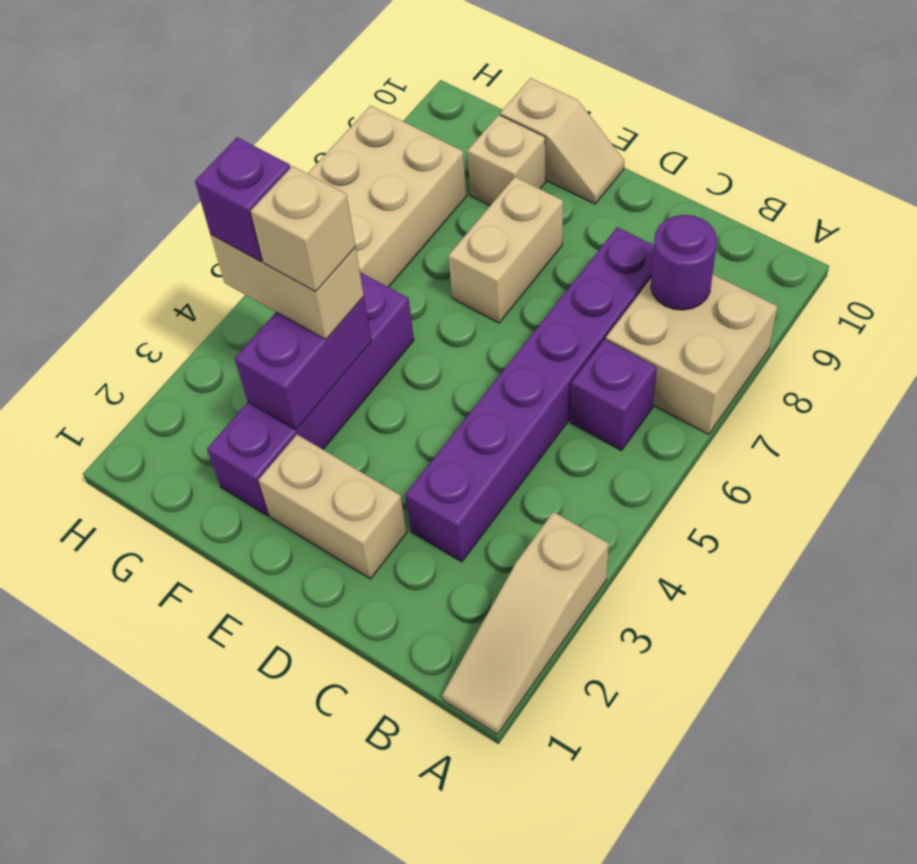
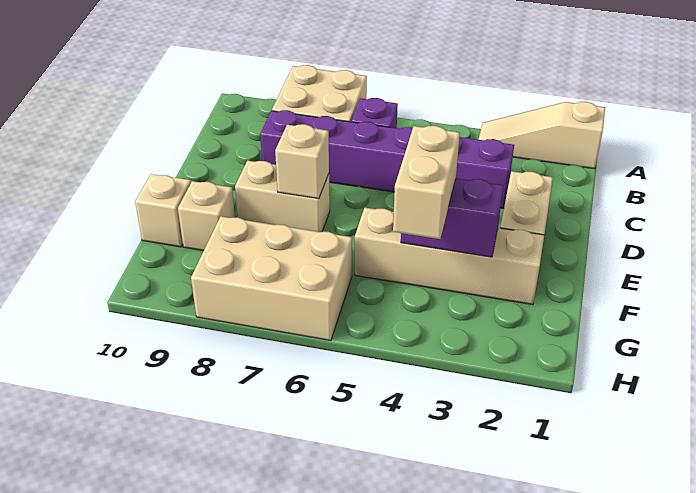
tan slope A1:A3 level 1 top 3 -> tan slope A1:A3 level 1 top 1
purple round brick B8 level 2 -> none
purple brick F2:F5 level 1 -> tan brick F2:F5 level 1
tan brick F4 level 4 -> tan brick E7 level 2
purple brick G4 level 4 -> none

